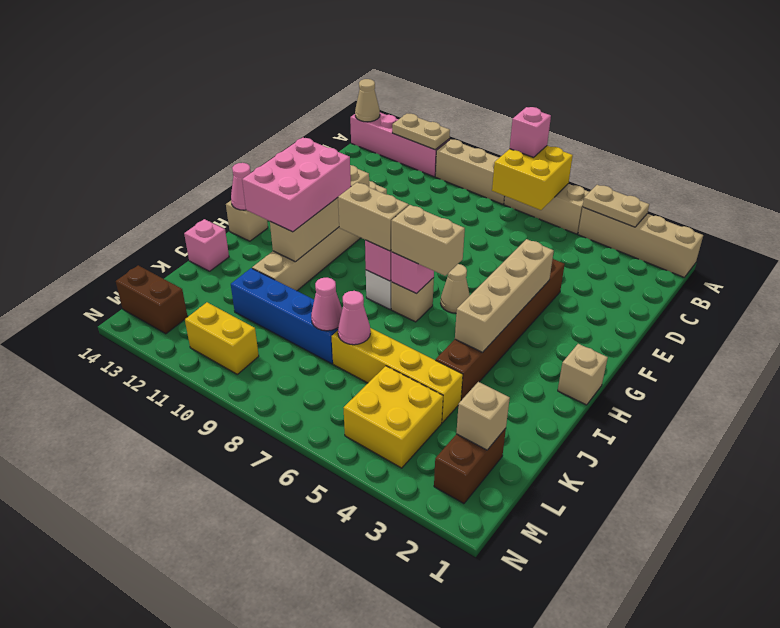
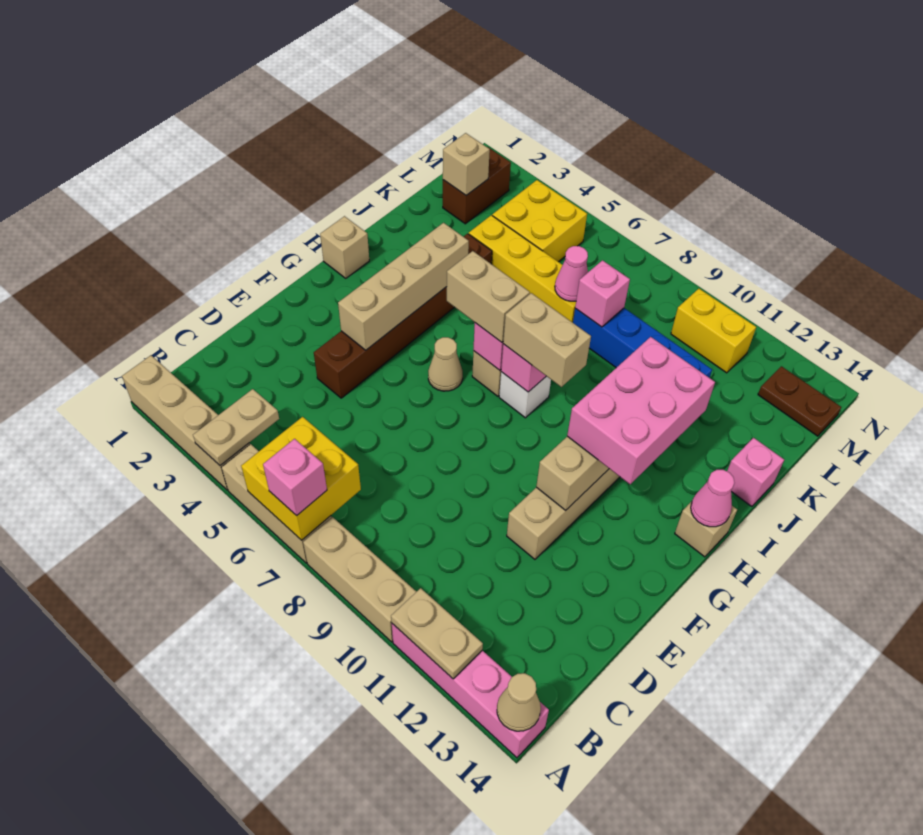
tan plate A3:A4 level 2 -> tan plate A4:B4 level 2
pink cone K8 level 2 -> pink brick K8 level 2
brown brick M13:M14 level 1 -> brown plate M13:M14 level 1

